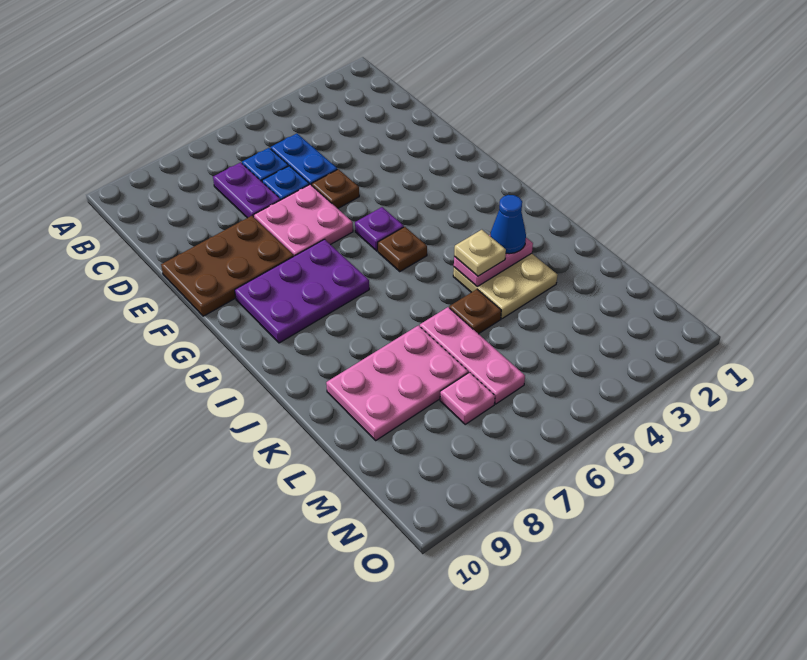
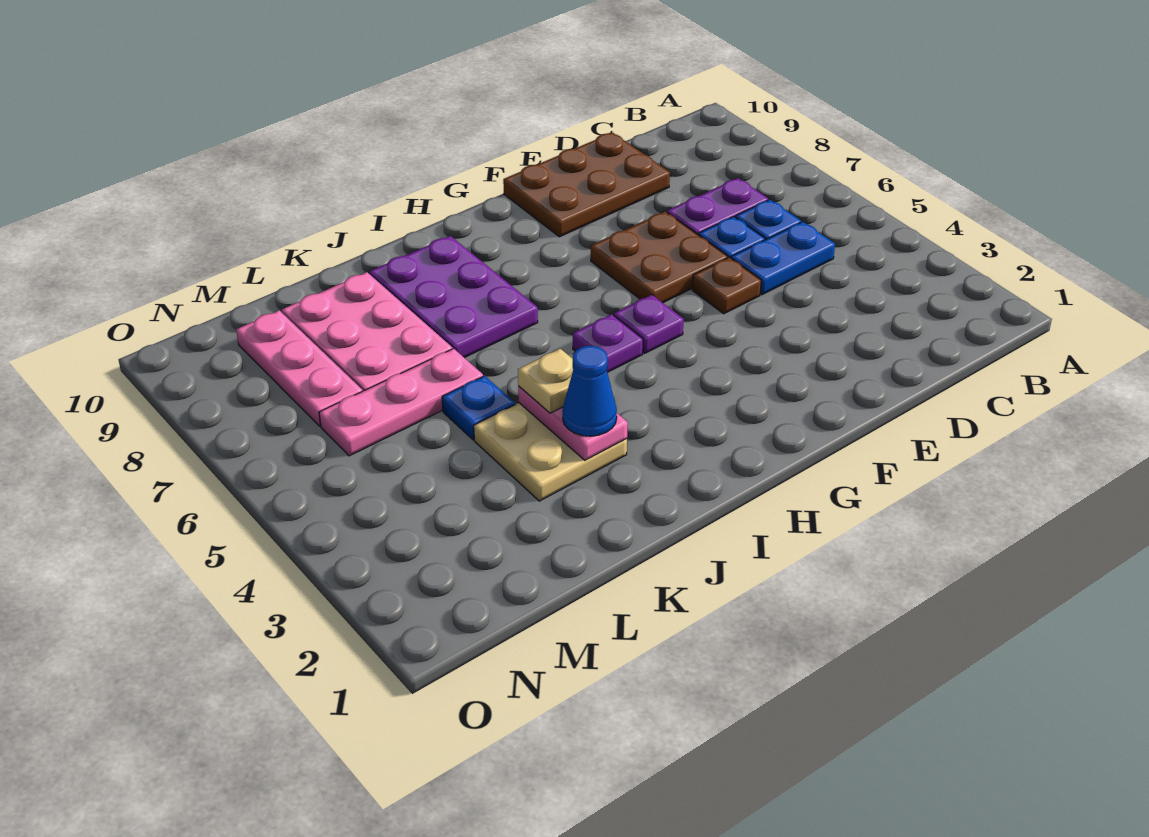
pink plate E6:F7 level 1 -> brown plate E6:F7 level 1
brown plate E8:F10 level 1 -> brown plate D9:F10 level 1
purple plate G7:H9 level 1 -> purple plate I7:J9 level 1
brown plate H5 level 1 -> purple plate H5 level 1
brown plate K5 level 1 -> blue plate K5 level 1
pink plate M7 level 1 -> pink plate M7:M9 level 1

